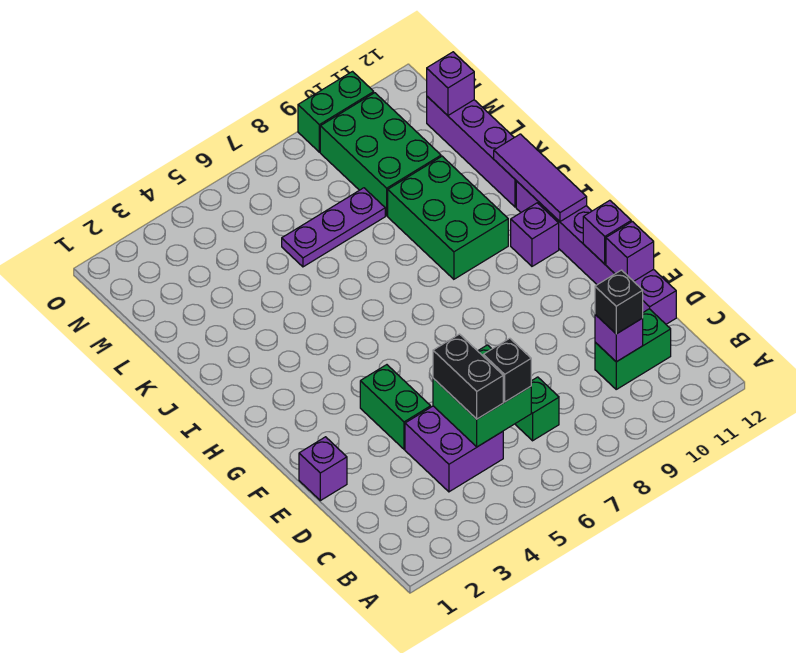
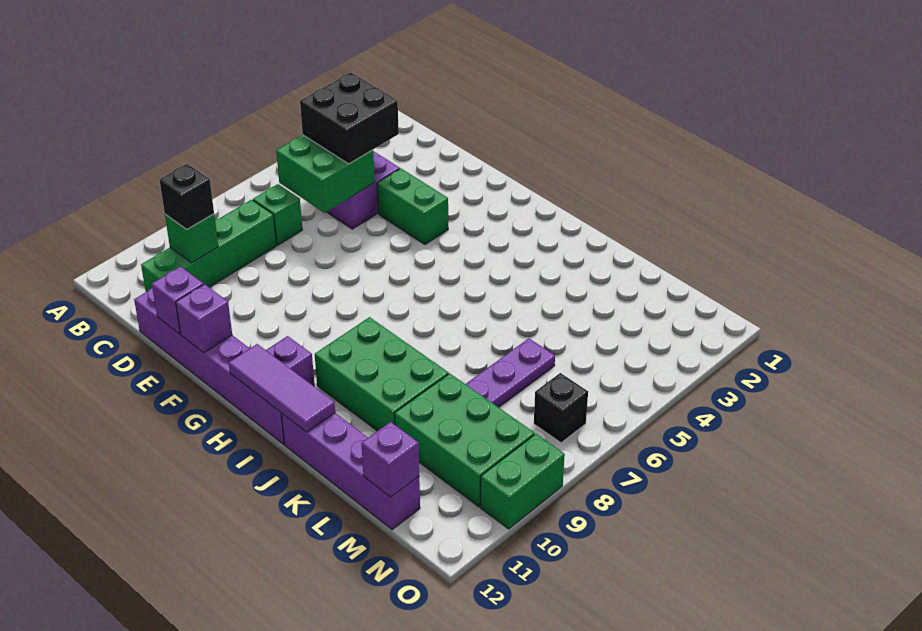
black brick C5:D5 level 3 -> black brick C4:D5 level 3
black brick C6 level 3 -> black brick N7 level 1
green brick C10:C11 level 1 -> green brick C8:C11 level 1
purple brick C10 level 2 -> green brick C10 level 2
purple brick E1 level 1 -> none

